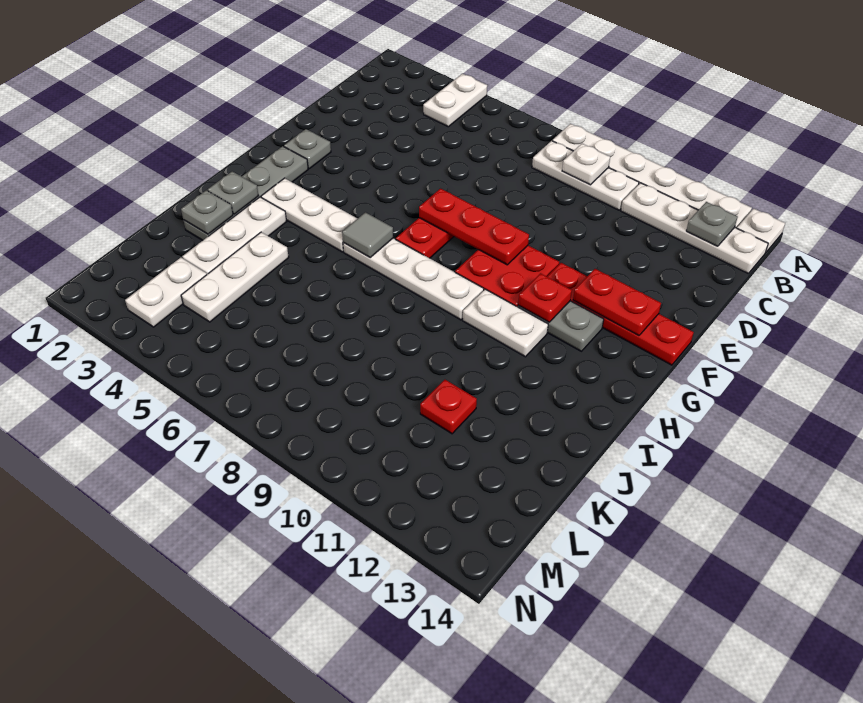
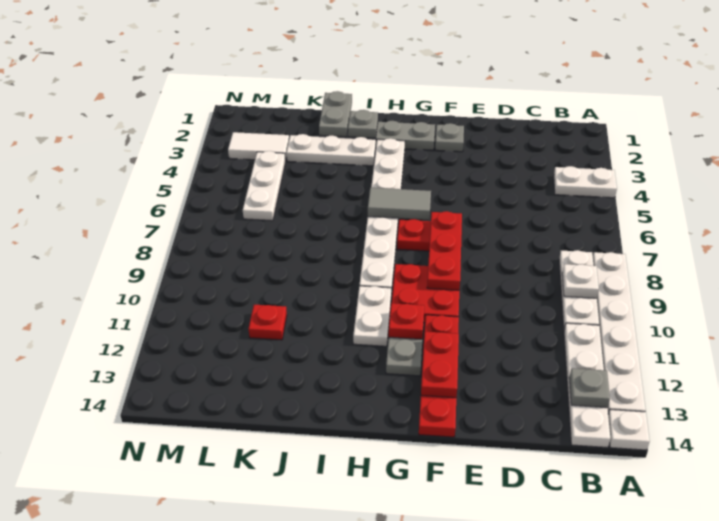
grey tile H6 level 2 -> grey tile G6:H6 level 2
grey plate J2 level 2 -> grey plate J1:J2 level 2
white plate J4:L4 level 1 -> white plate L4:L6 level 1
white plate L3:M3 level 1 -> white tile L3:M3 level 1

